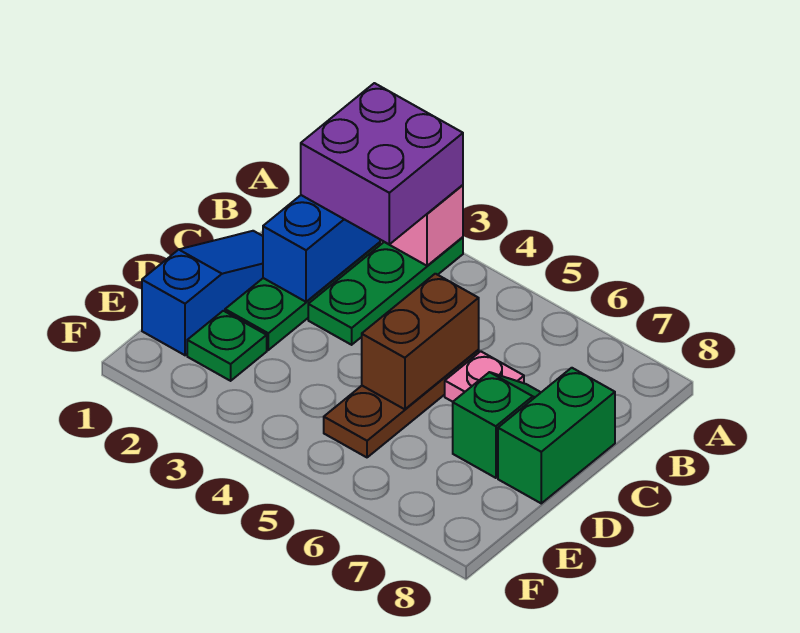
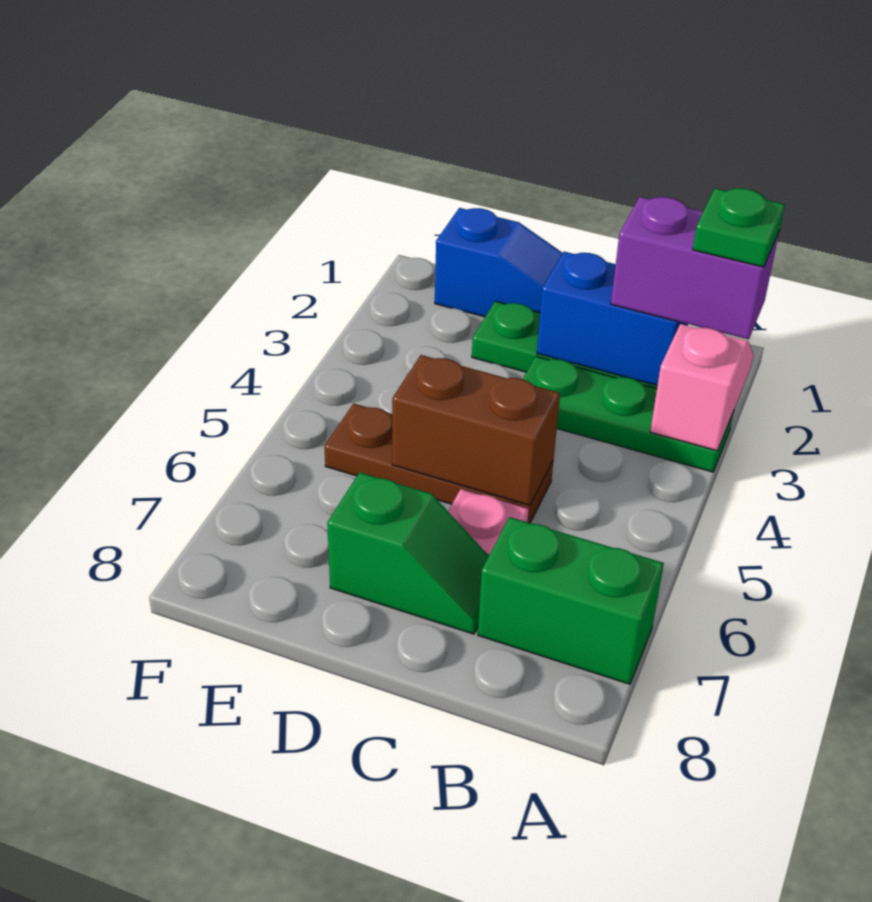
purple brick A2:B3 level 3 -> purple brick A2:B2 level 3
green brick C8:D8 level 1 -> green brick A7:B7 level 1
green plate E2 level 1 -> green plate A2 level 4

